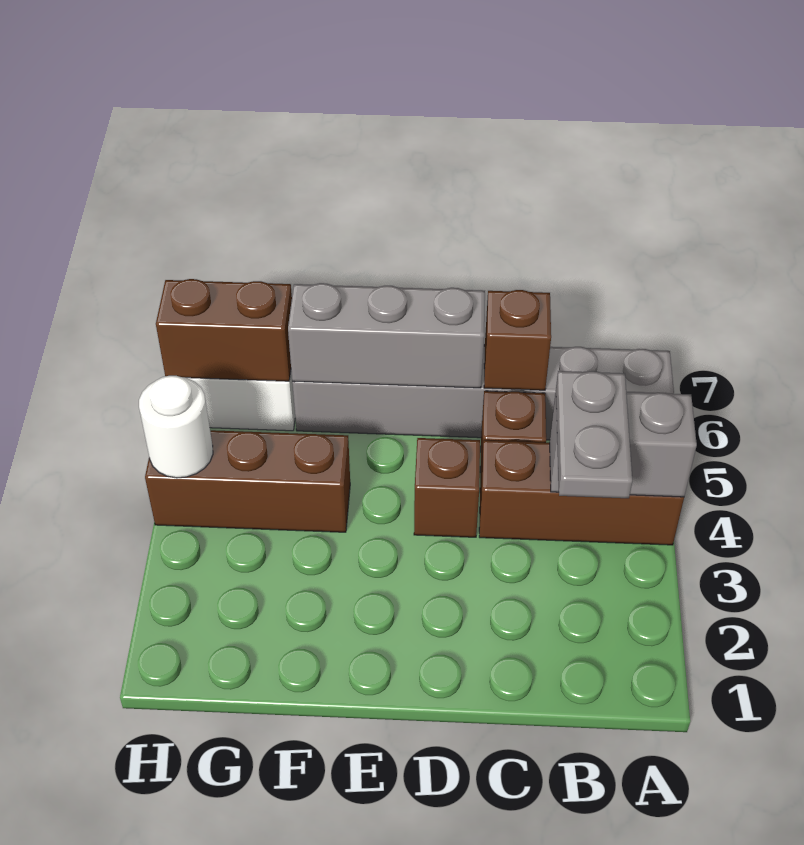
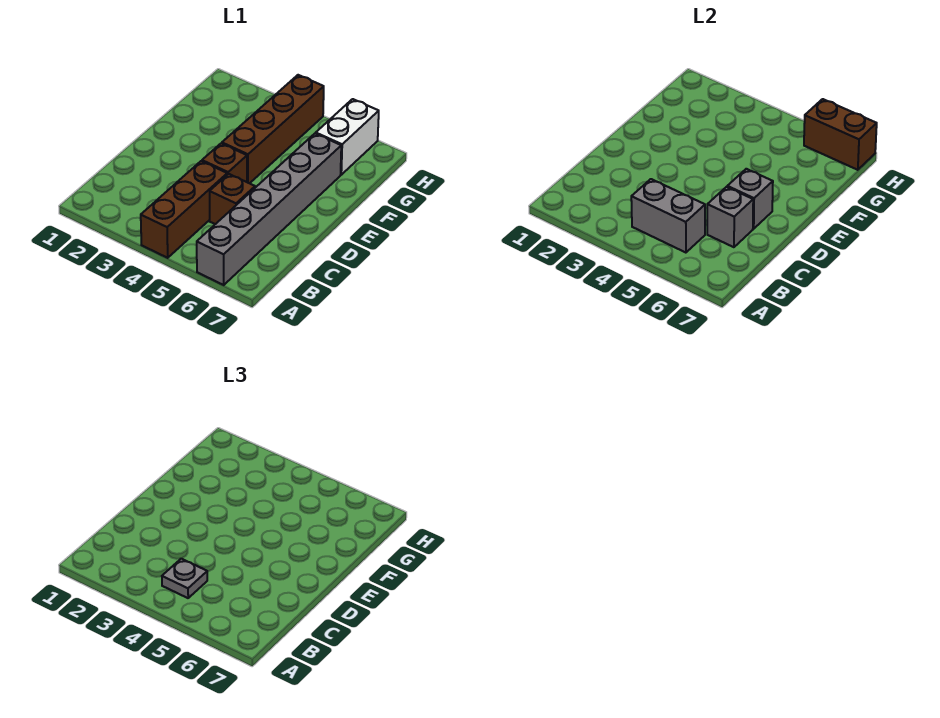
grey brick A4:B4 level 2 -> grey brick B4:B5 level 2
grey plate B3:B4 level 3 -> grey plate B4 level 3
brown brick C6 level 2 -> grey brick C6 level 2
grey brick D6:F6 level 2 -> grey brick D6 level 2
brown brick F4:H4 level 1 -> brown brick E4:H4 level 1
brown brick G6:H6 level 2 -> brown brick H6:H7 level 2
white round brick H4 level 2 -> none

